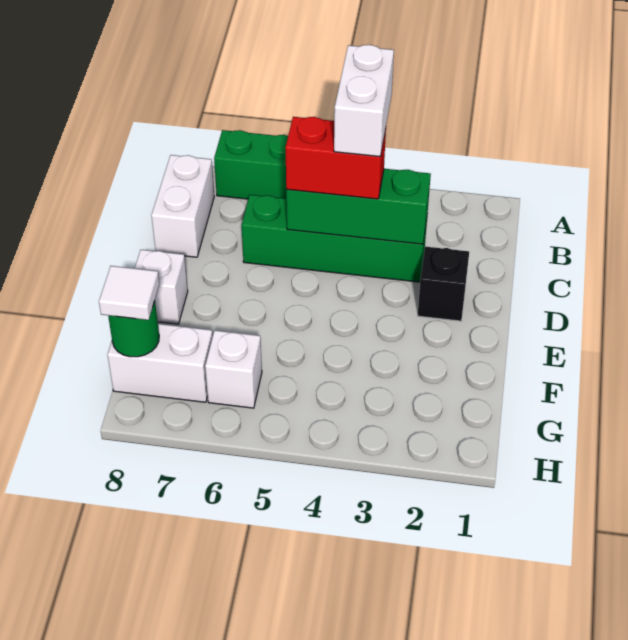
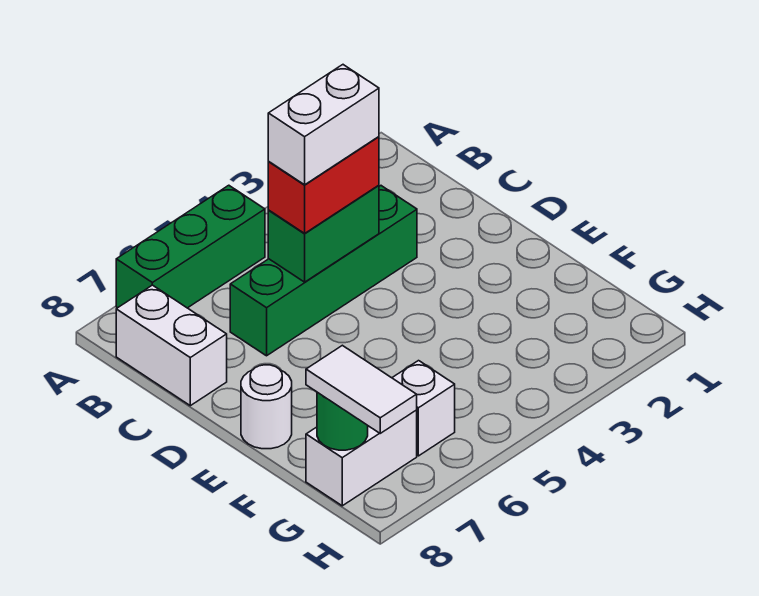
white brick B4:C4 level 4 -> white brick C4:C5 level 4
green brick C3:C5 level 2 -> green brick C4:C5 level 2
black brick D2 level 1 -> none
white brick E8 level 1 -> white round brick E8 level 1
white tile G8 level 3 -> white tile G8:H8 level 3

